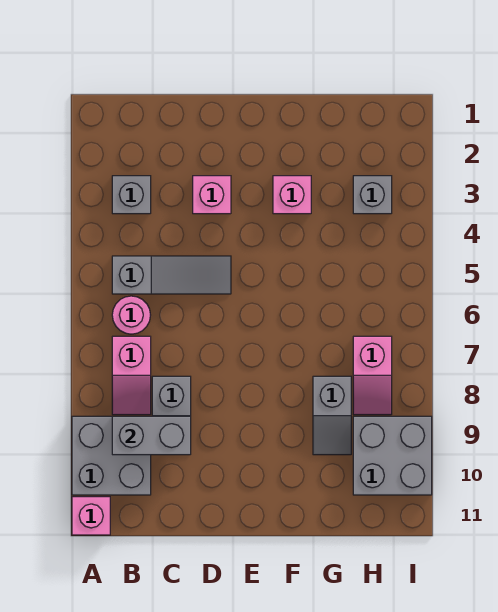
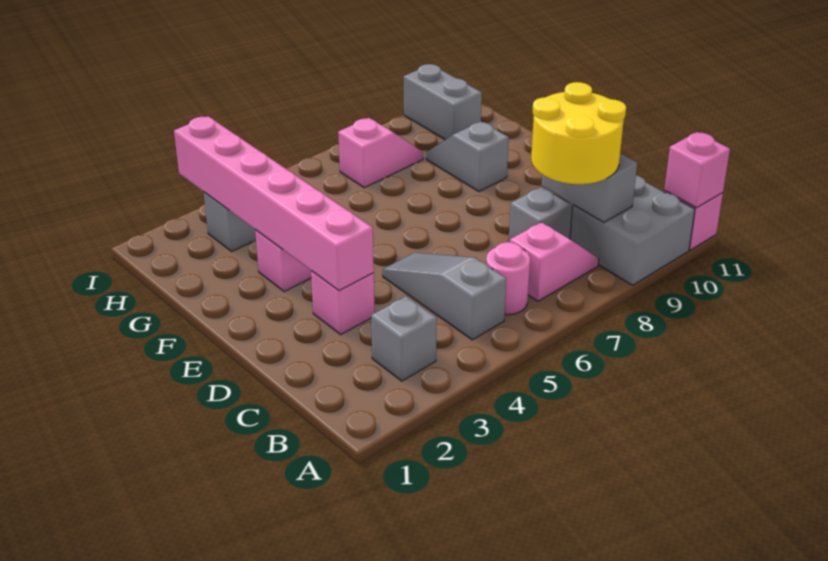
none -> pink brick A11 level 2
none -> yellow round brick B8:C9 level 3
none -> pink brick D3:I3 level 2
grey slope G8:G9 level 1 top 8 -> grey slope F9:G9 level 1 top F
grey brick H9:I10 level 1 -> grey brick H10:I10 level 1

